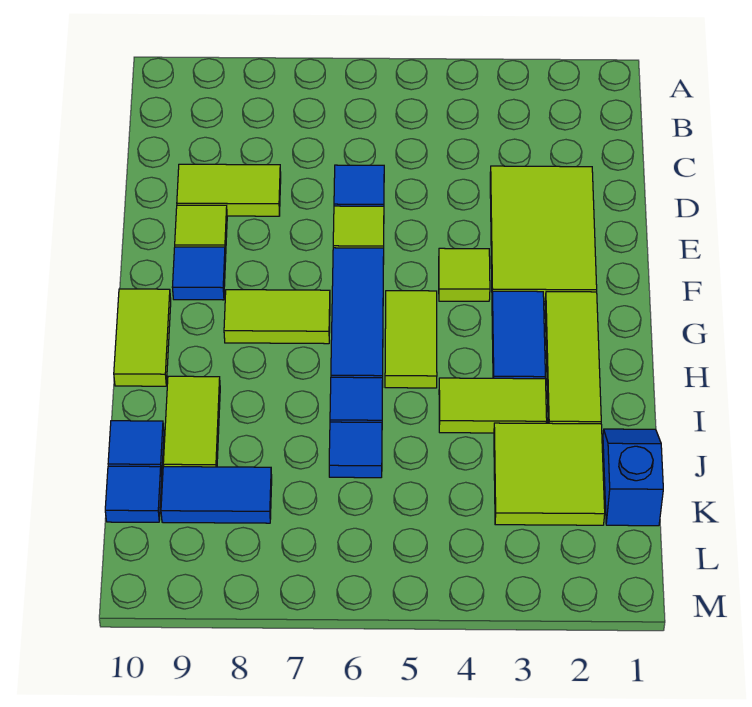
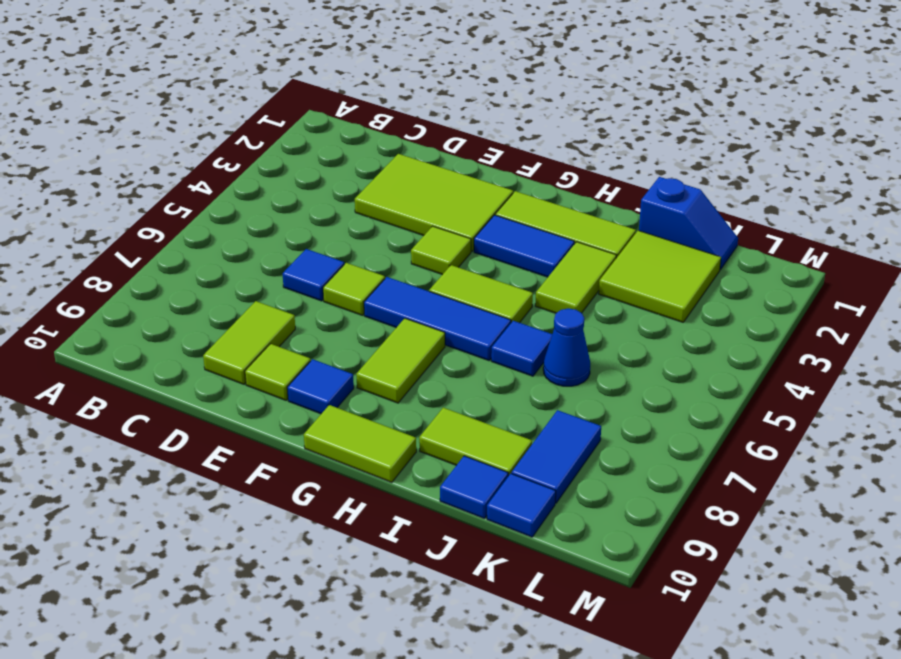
blue slope J1:K1 level 1 top K -> blue slope J1:K1 level 1 top J
blue tile J6 level 1 -> blue cone J6 level 1

